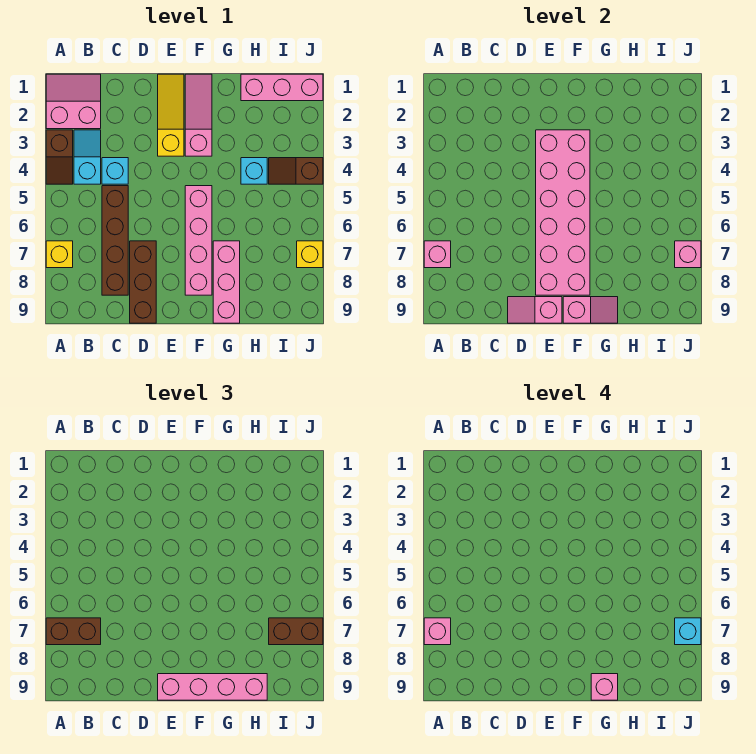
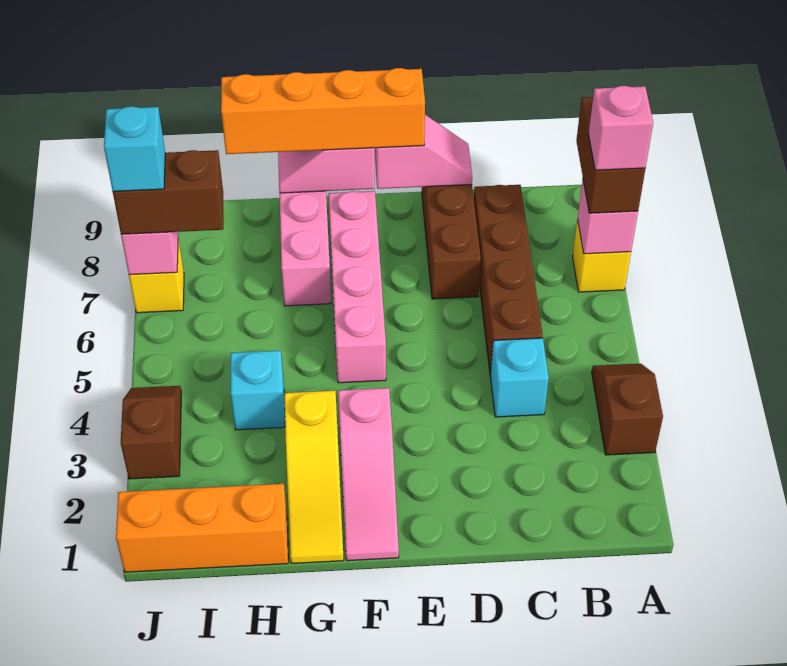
pink slope A1:B2 level 1 top 2 -> none
brown brick A7:B7 level 3 -> brown brick A7:A8 level 3
cyan slope B3:B4 level 1 top 4 -> none
yellow slope E1:E3 level 1 top 3 -> yellow slope G1:G3 level 1 top 3
pink brick E3:F8 level 2 -> none
pink brick E9:H9 level 3 -> orange brick E9:H9 level 3
pink brick G9 level 4 -> none
pink brick H1:J1 level 1 -> orange brick H1:J1 level 1
brown slope I4:J4 level 1 top J -> brown slope J3:J4 level 1 top 3

